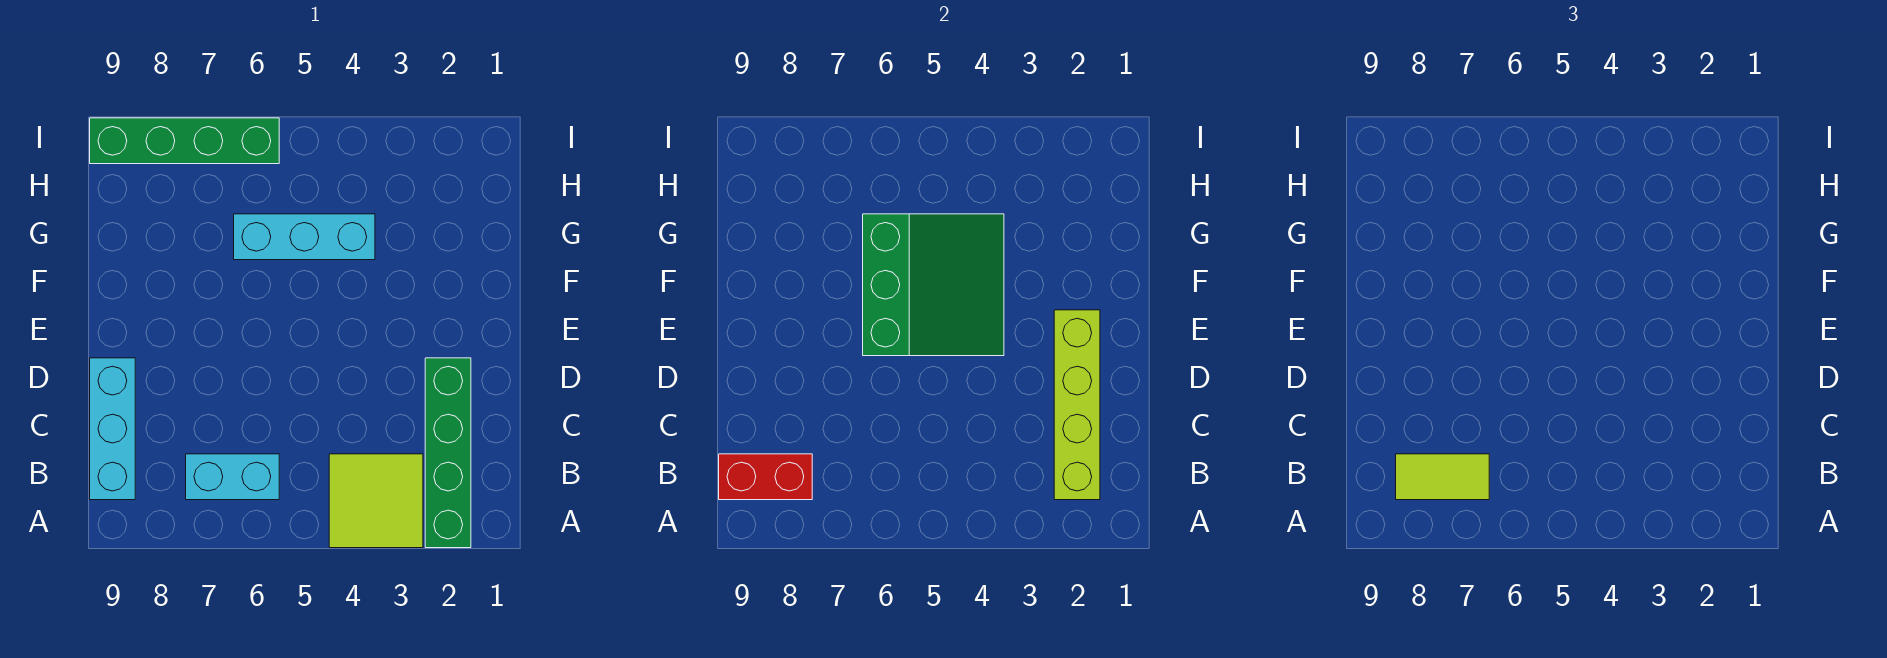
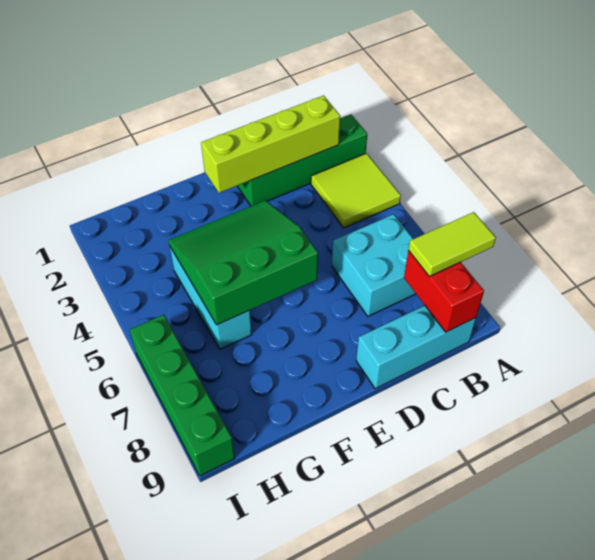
cyan brick B6:B7 level 1 -> cyan brick B6:C7 level 1
lime tile B7:B8 level 3 -> lime tile A8:B8 level 3

